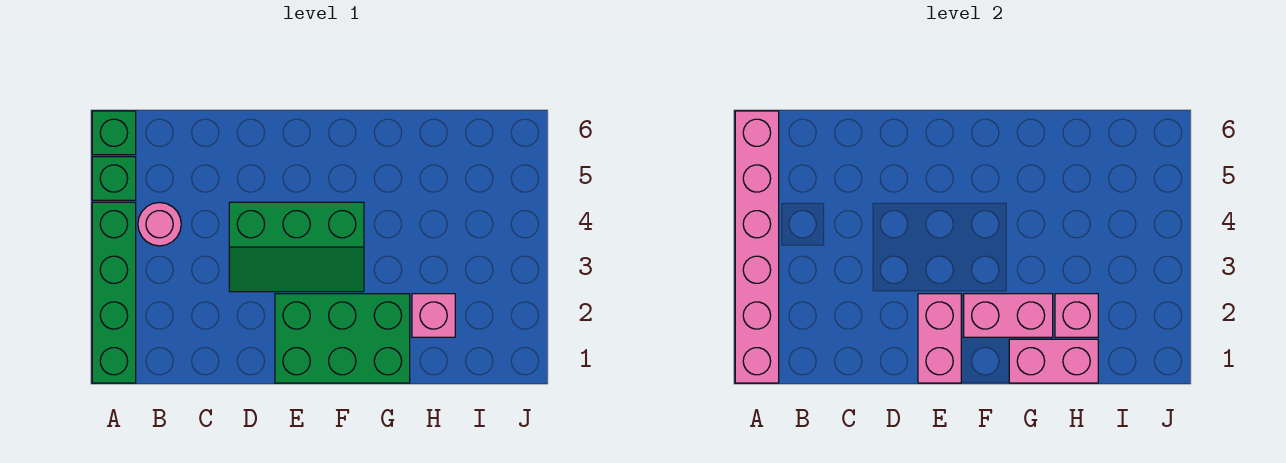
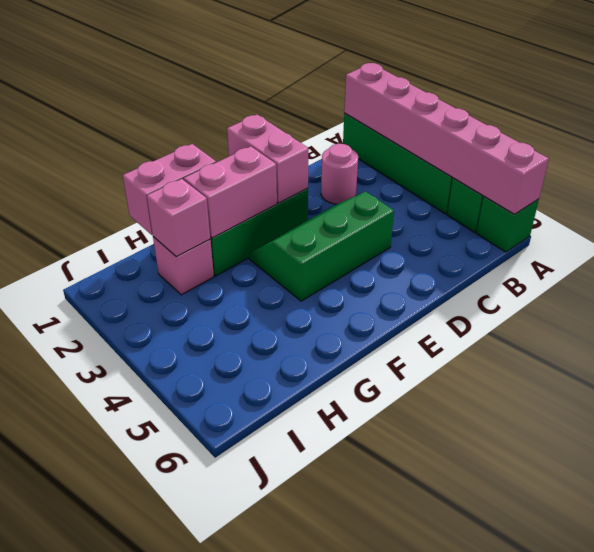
pink round brick B4 level 1 -> pink round brick C2 level 1

